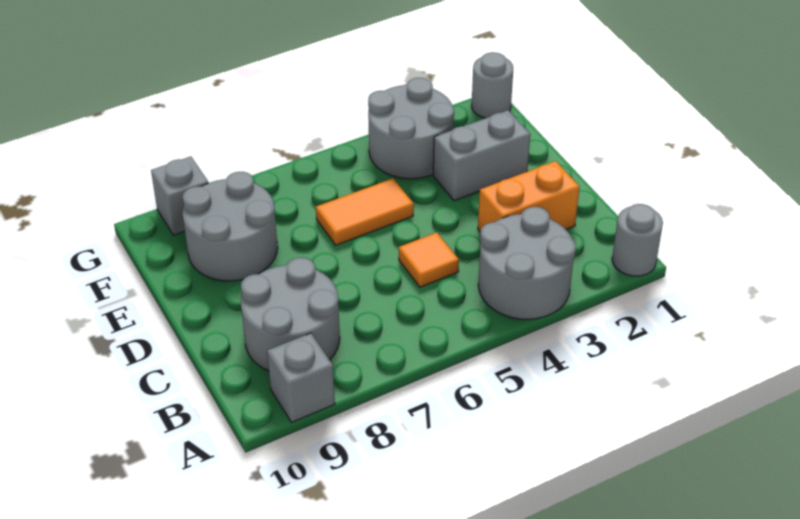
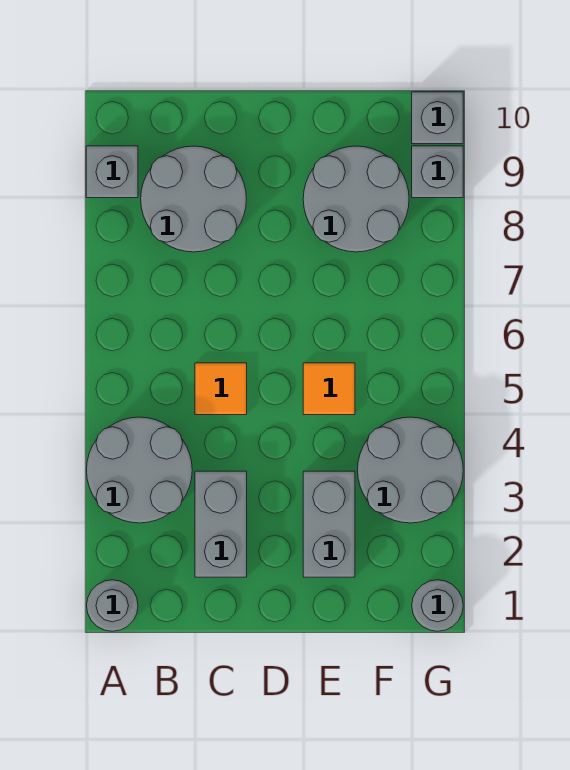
orange brick C2:C3 level 1 -> grey brick C2:C3 level 1
orange tile E5:E6 level 1 -> orange tile E5 level 1
none -> grey brick G10 level 1

